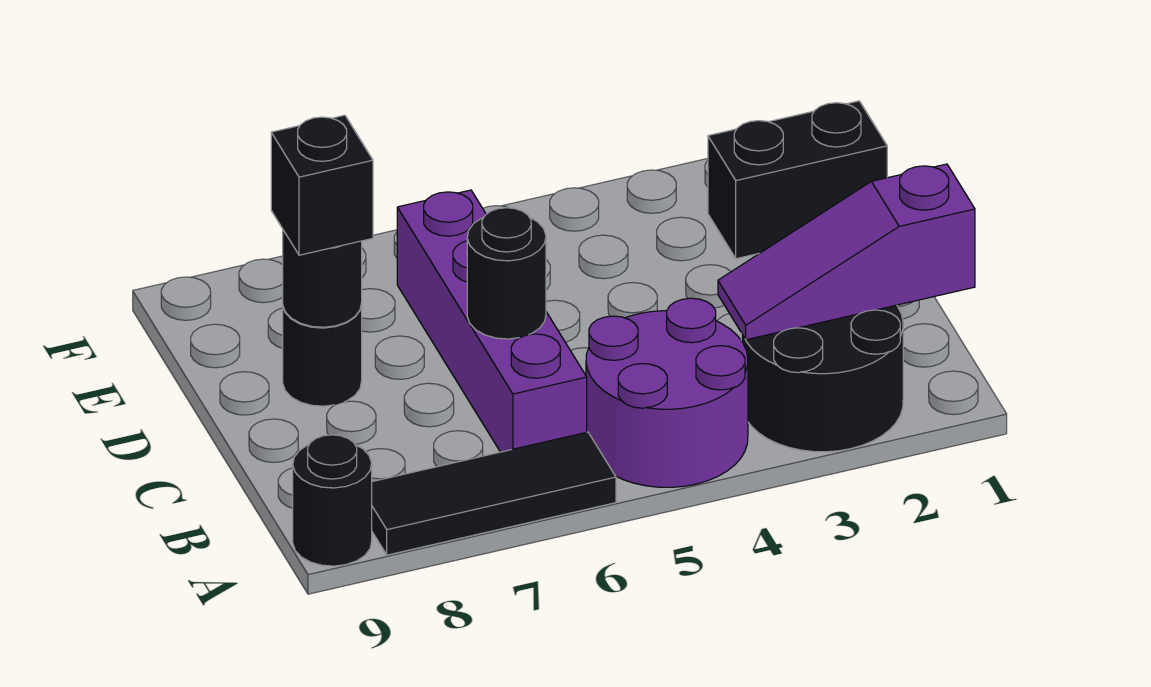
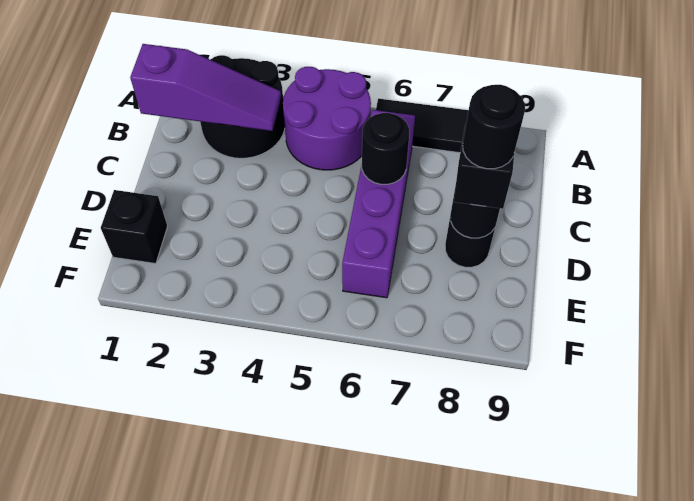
black round brick A9 level 1 -> black round brick D8 level 4
black brick E1:E2 level 1 -> black brick E1 level 1

